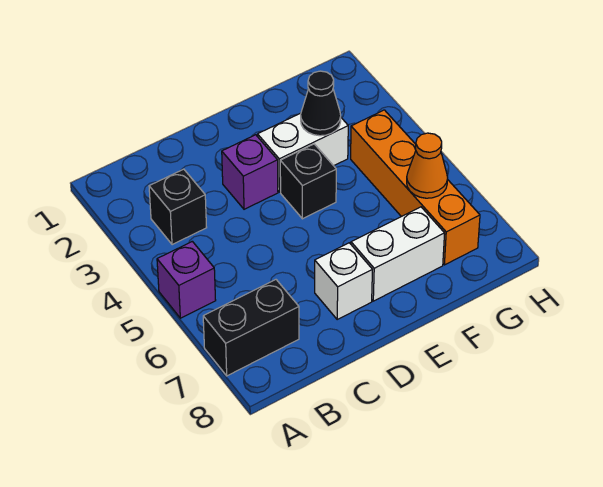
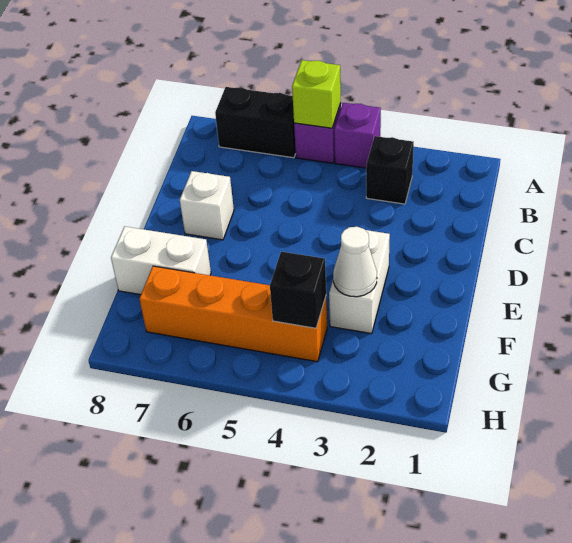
none -> lime brick A5 level 2
black brick A7:B7 level 1 -> black brick A6:A7 level 1
purple brick D3 level 1 -> purple brick A4 level 1
black brick E4 level 1 -> black brick G4 level 2
white brick E7:F7 level 1 -> white brick F7:F8 level 1
black cone F3 level 2 -> white cone F3 level 2
orange cone G6 level 2 -> none

